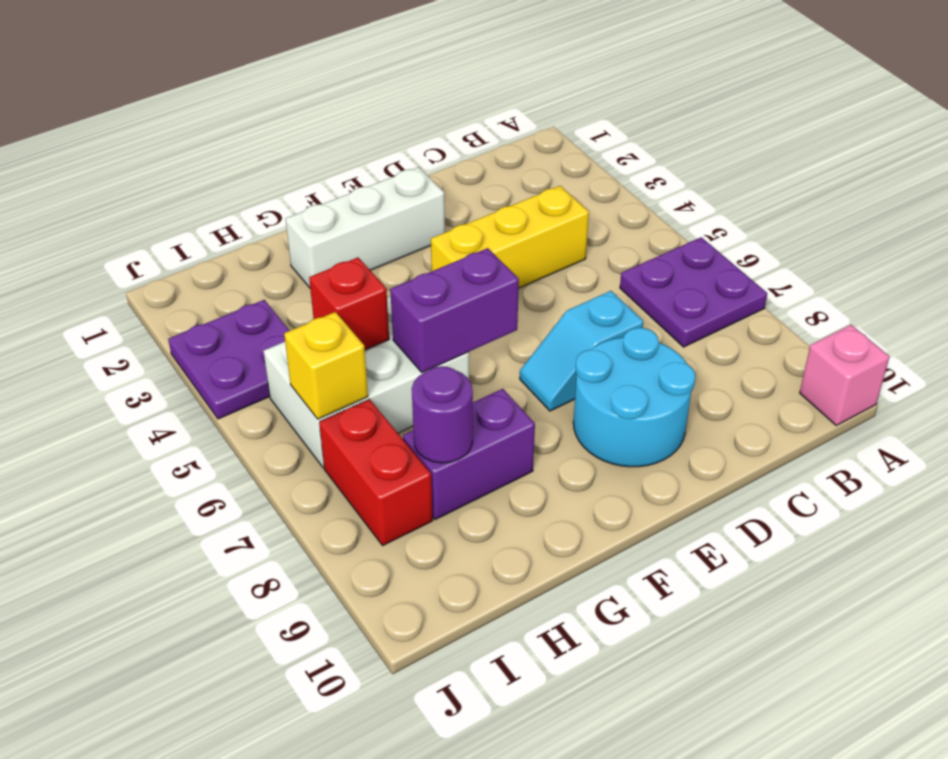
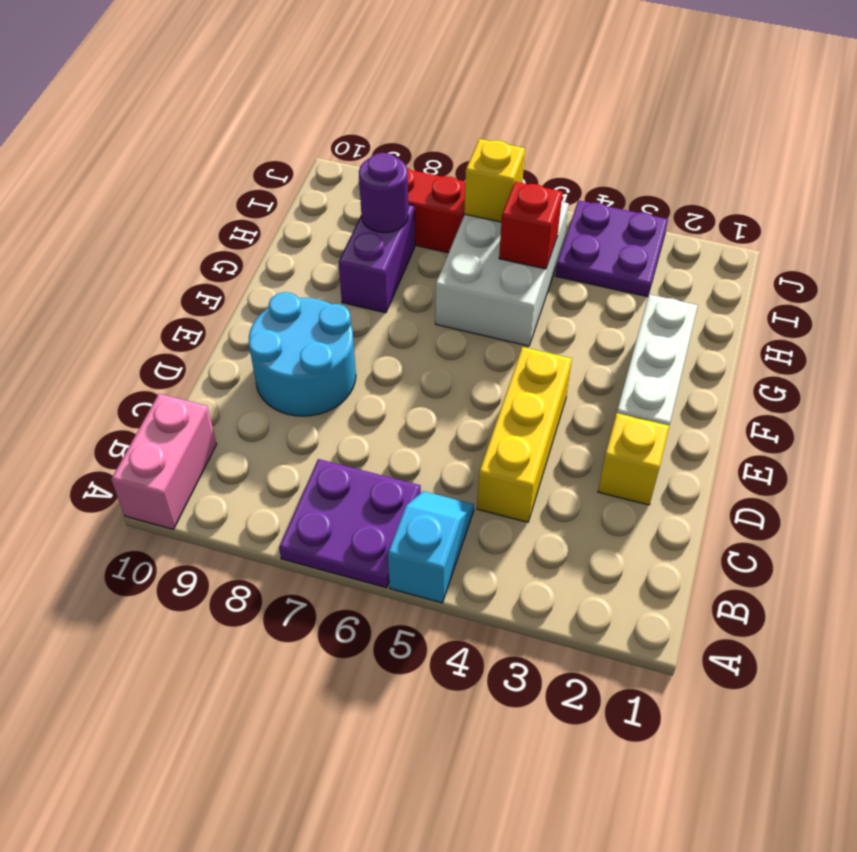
pink brick A10 level 1 -> pink brick A10:B10 level 1
none -> yellow brick D2 level 1
cyan slope D7:E7 level 1 top D -> cyan slope A5:B5 level 1 top A
purple brick F6:G6 level 2 -> none

